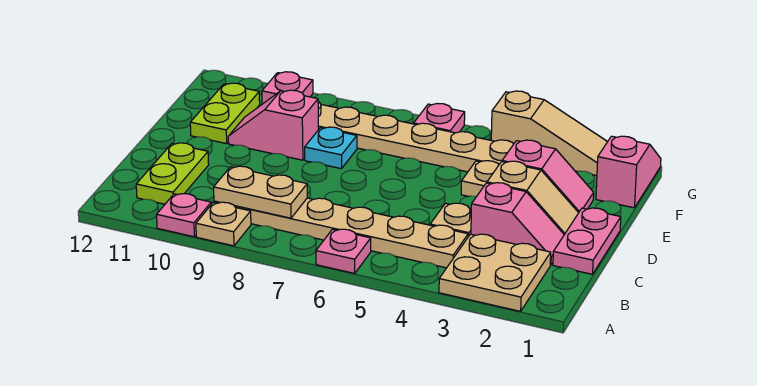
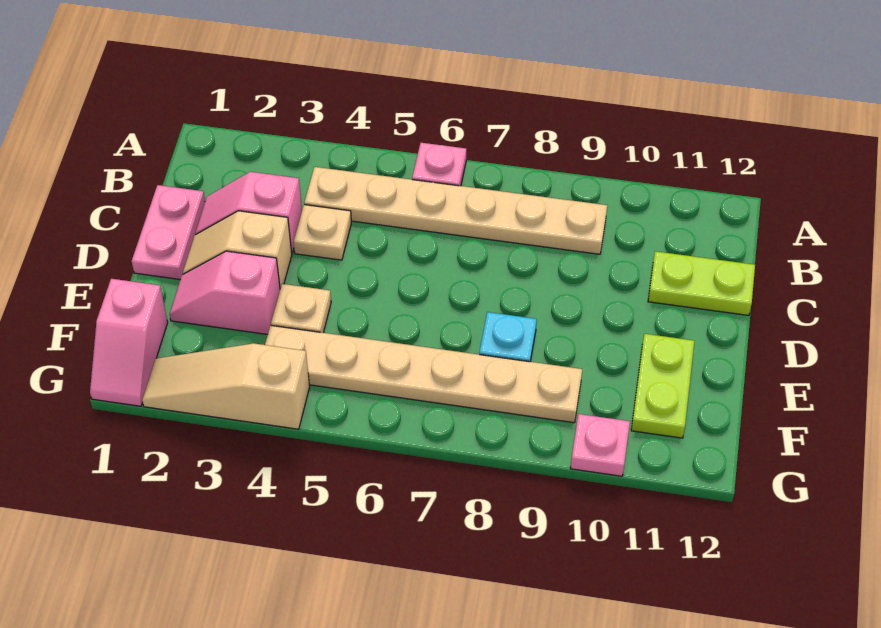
tan plate A2:B3 level 1 -> none
tan plate A9 level 1 -> none
pink plate A10 level 1 -> none
tan plate B8:B9 level 2 -> none
lime plate B11:C11 level 1 -> lime plate C11:C12 level 1
pink slope E9:E10 level 1 top 9 -> none
pink plate G6 level 1 -> none

